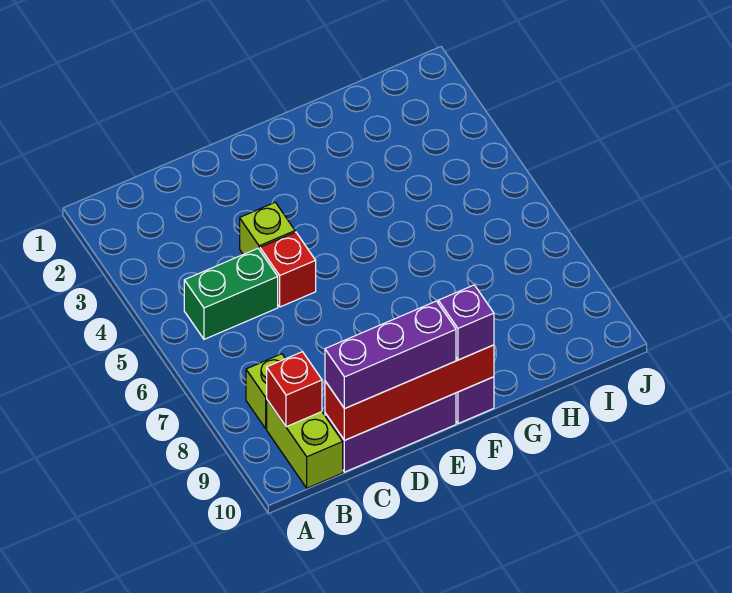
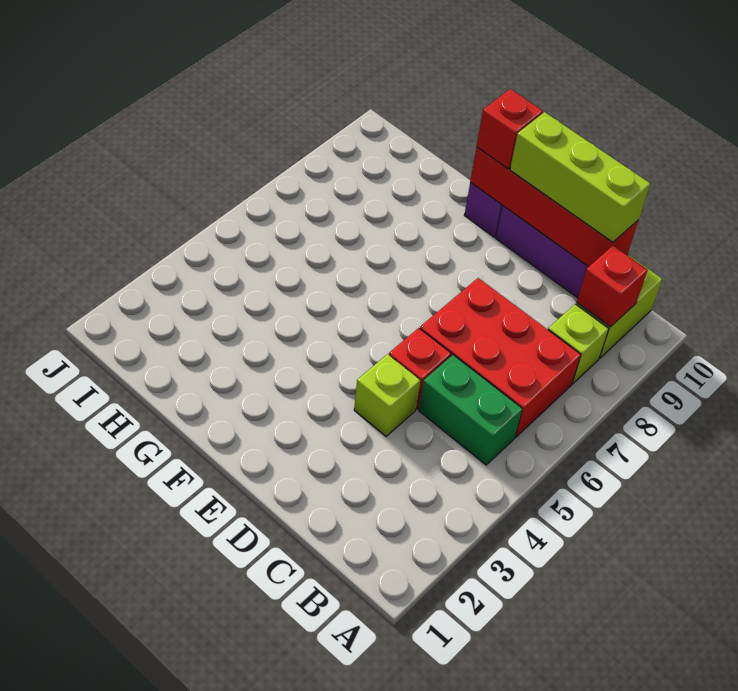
none -> red brick B6:D7 level 1
purple brick C10:E10 level 3 -> lime brick C10:E10 level 3
purple brick F10 level 3 -> red brick F10 level 3

